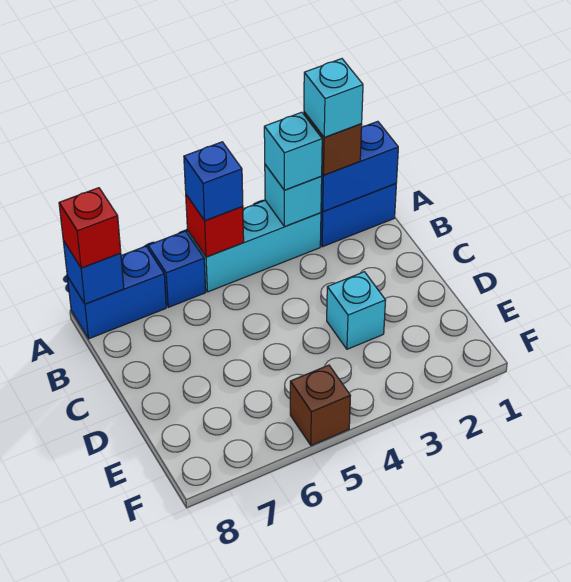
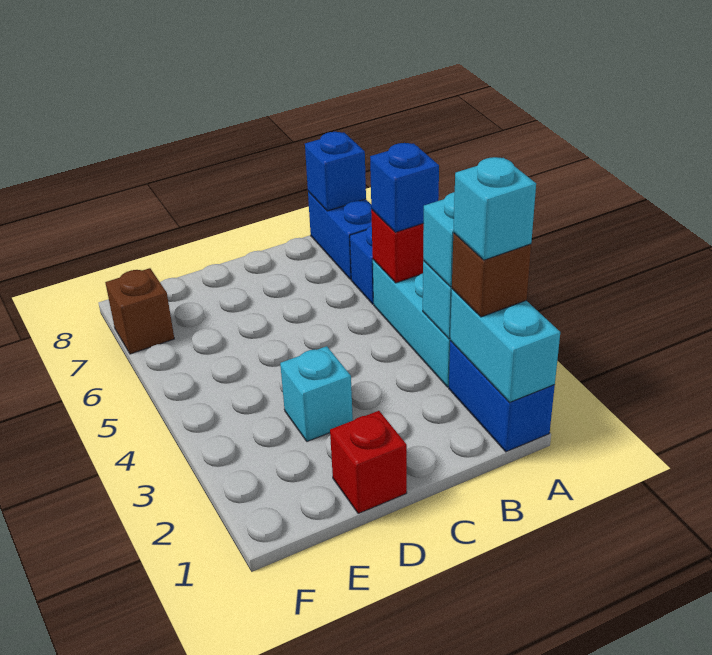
blue brick A1:A2 level 2 -> cyan brick A1:A2 level 2
red brick A8 level 3 -> red brick D1 level 1
brown brick F5 level 1 -> brown brick F7 level 1

